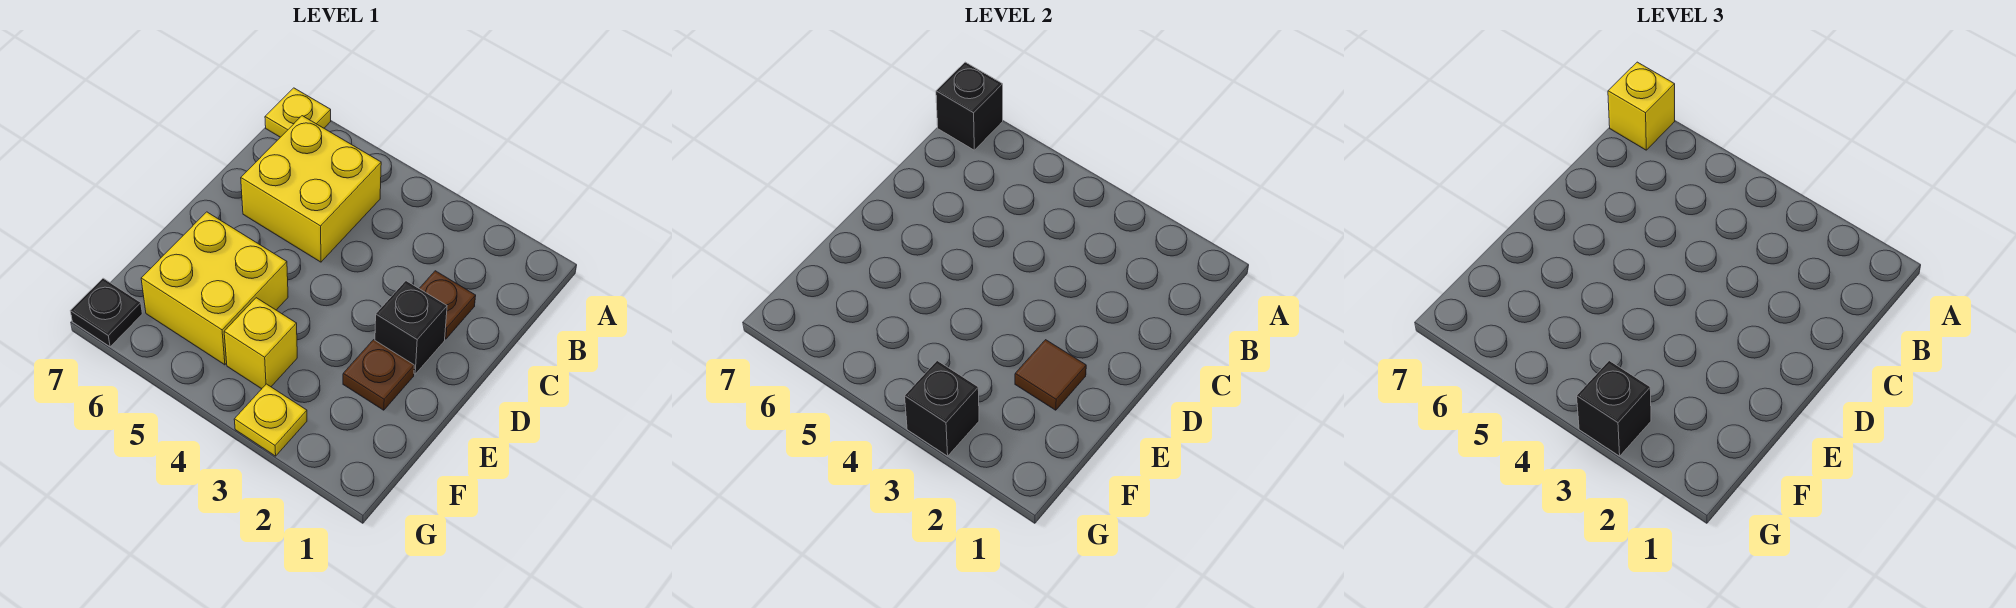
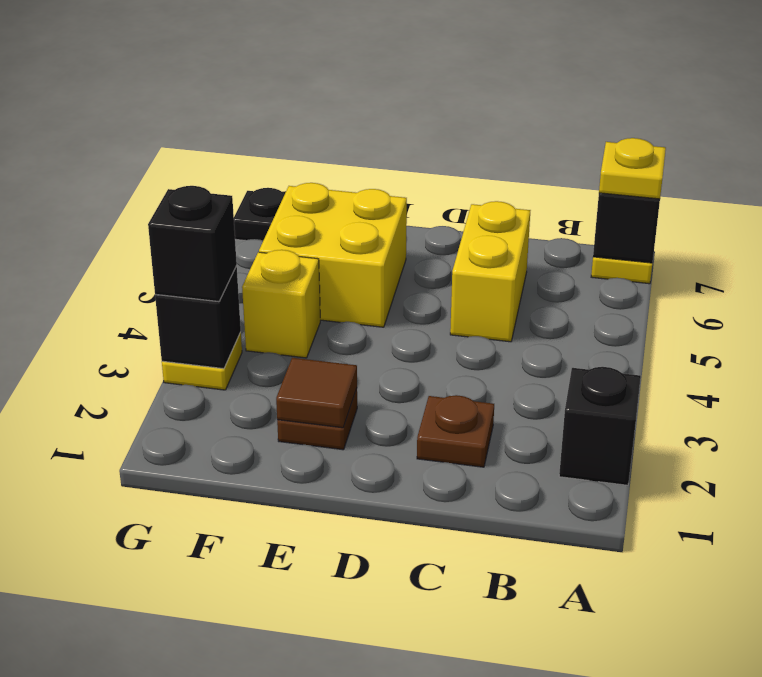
yellow brick A7 level 3 -> yellow plate A7 level 3
yellow brick B5:C6 level 1 -> yellow brick C5:C6 level 1
black brick D2 level 1 -> black brick A2 level 1

